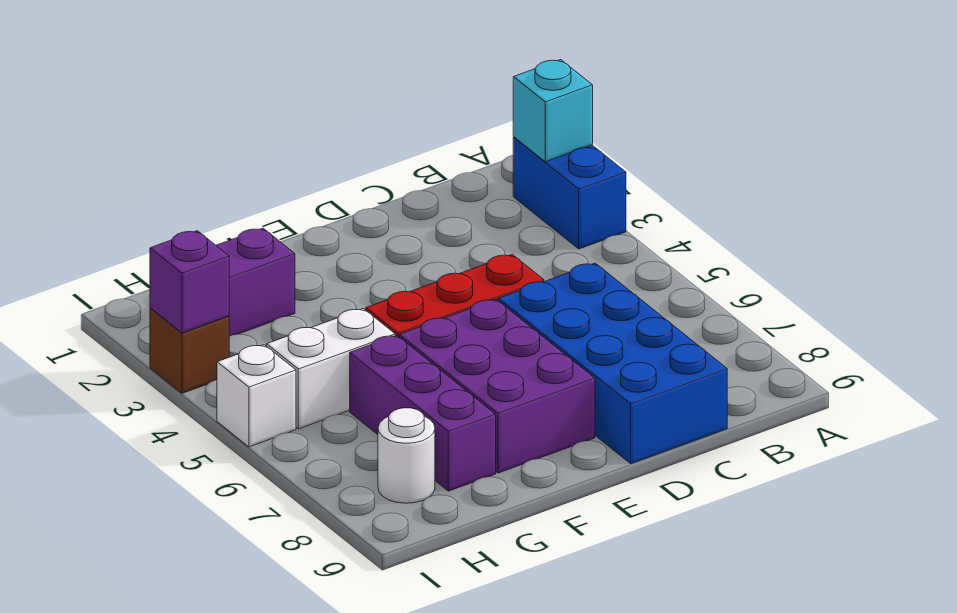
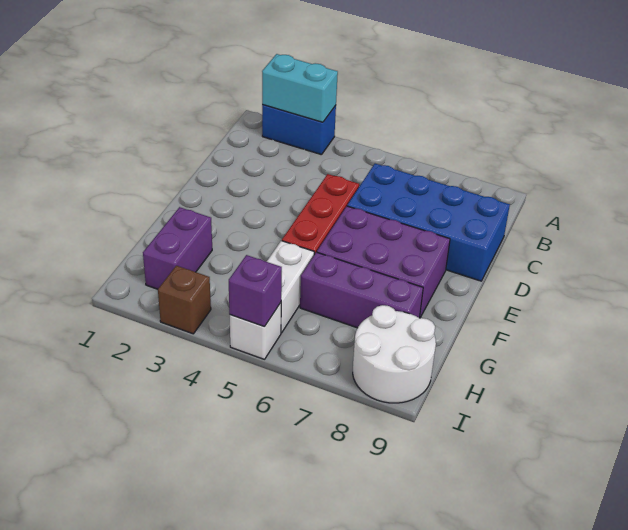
cyan brick A2 level 2 -> cyan brick A2:A3 level 2
white round brick H8 level 1 -> white round brick H8:I9 level 1
purple brick I3 level 2 -> purple brick I5 level 2

